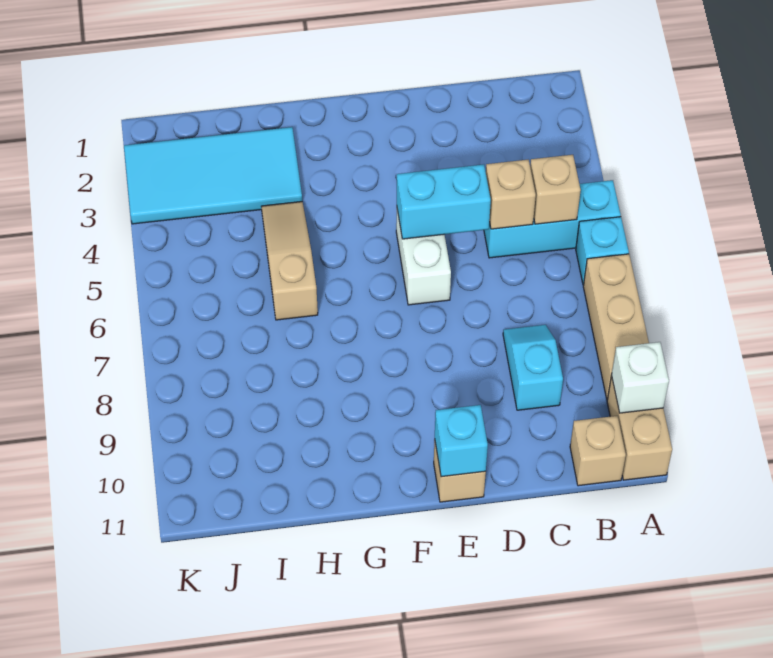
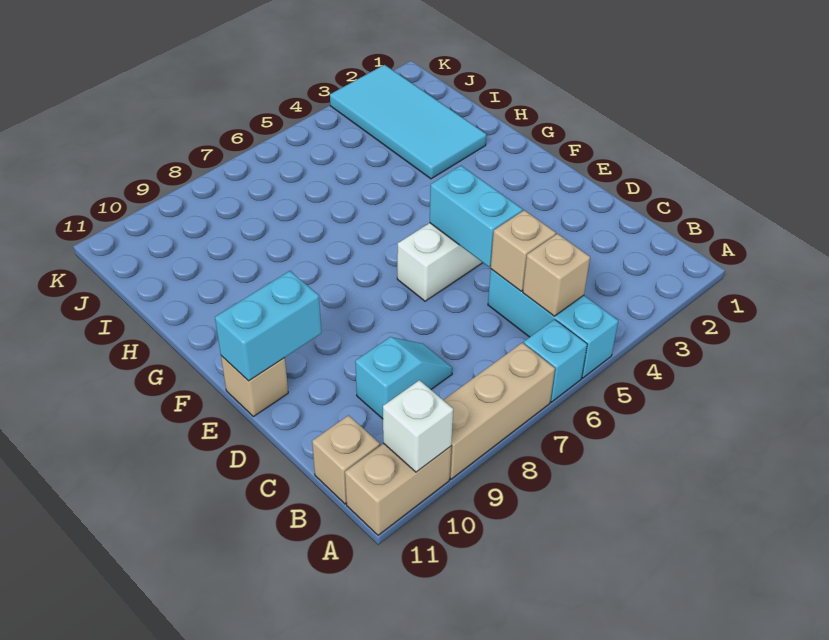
cyan brick E11 level 2 -> cyan brick E10:E11 level 2
tan slope H4:H6 level 1 top 6 -> none

